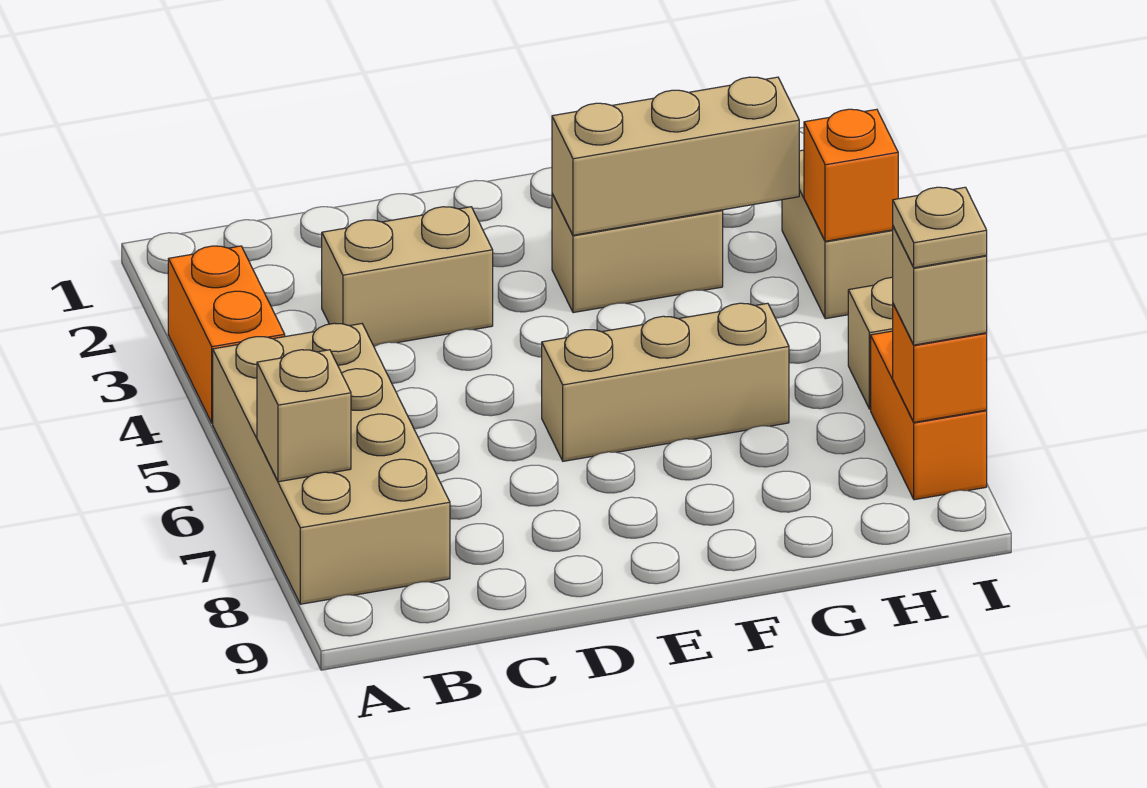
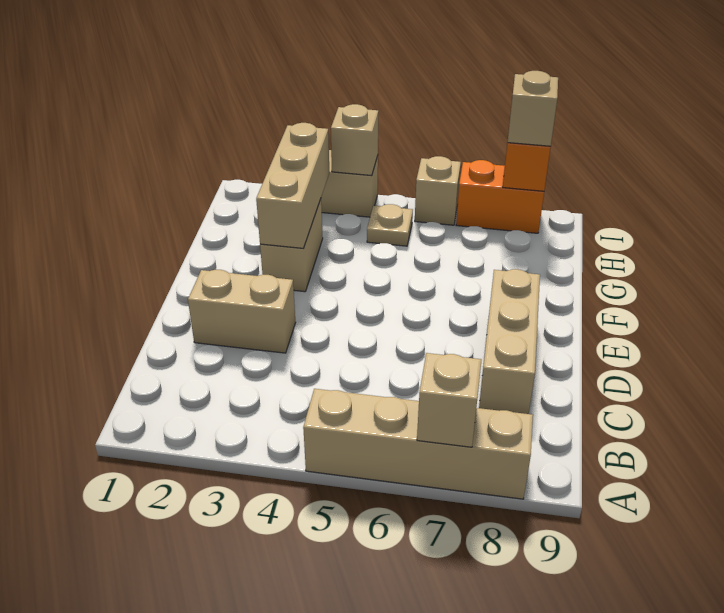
orange brick A3:A4 level 1 -> none
tan brick A5:B8 level 1 -> tan brick A5:A8 level 1
tan brick C3:D3 level 1 -> tan brick D2:D3 level 1
tan brick E6:G6 level 1 -> tan brick C8:E8 level 1
orange brick I4 level 2 -> tan brick I4 level 2
tan plate I8 level 4 -> tan plate H5 level 1

